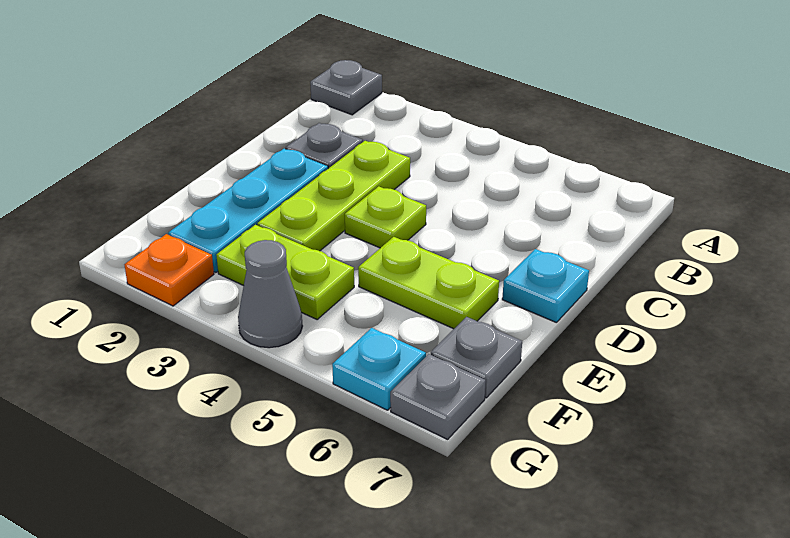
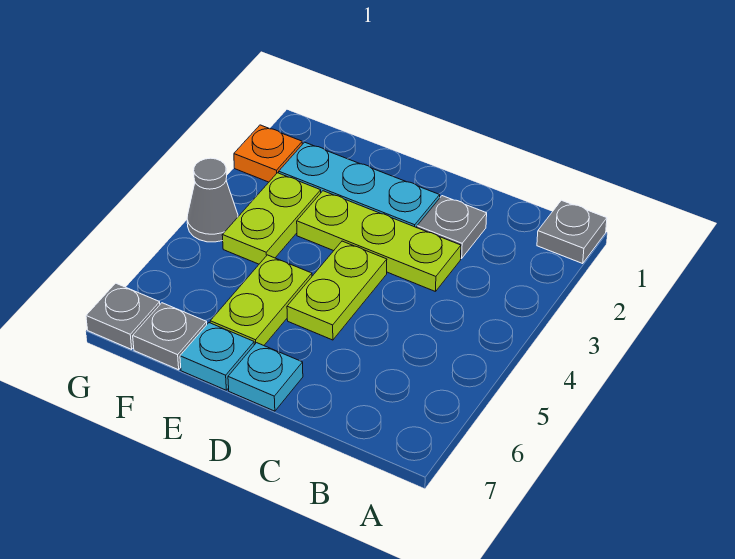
lime plate D4 level 1 -> lime plate D4:D5 level 1
cyan plate G6 level 1 -> cyan plate E7 level 1

